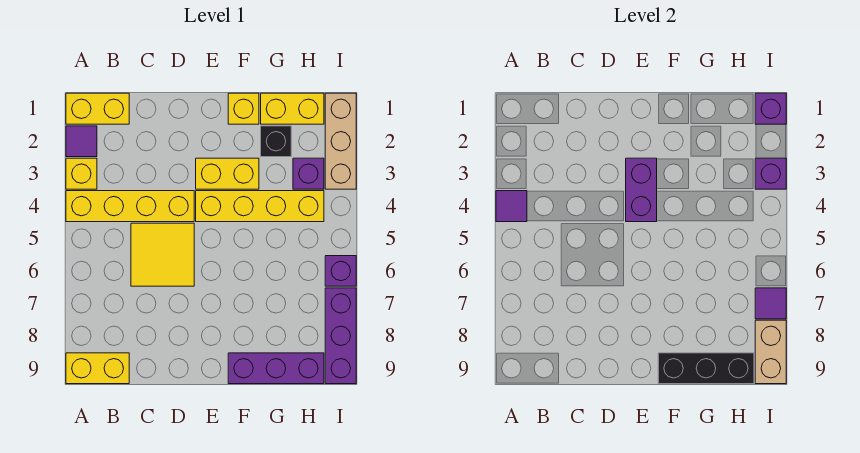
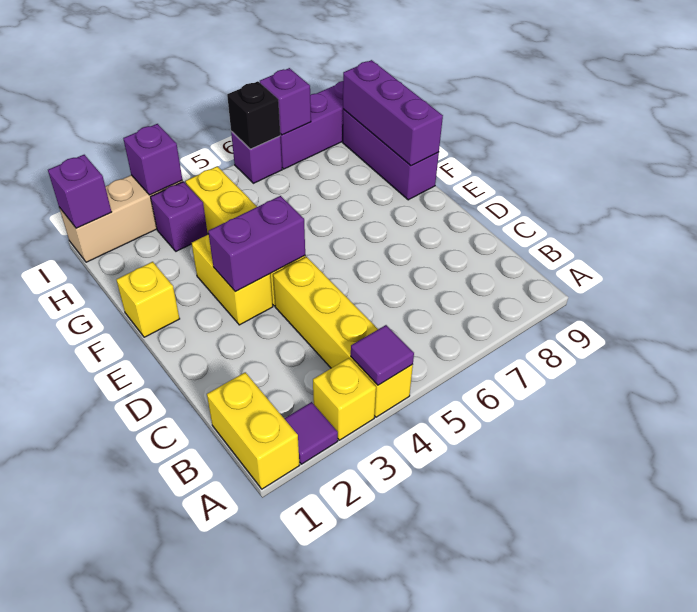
yellow brick A9:B9 level 1 -> none
yellow tile C5:D6 level 1 -> none
black brick F9:H9 level 2 -> purple brick F9:H9 level 2
yellow brick G1:H1 level 1 -> none
black brick G2 level 1 -> black brick I6 level 2
purple tile I7 level 2 -> purple brick I7 level 2
tan brick I8:I9 level 2 -> none

